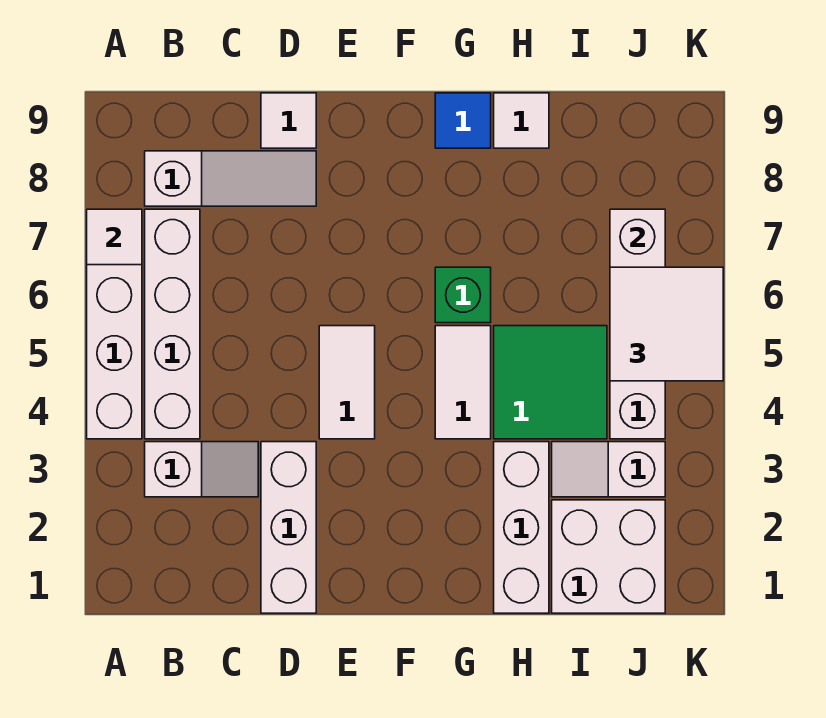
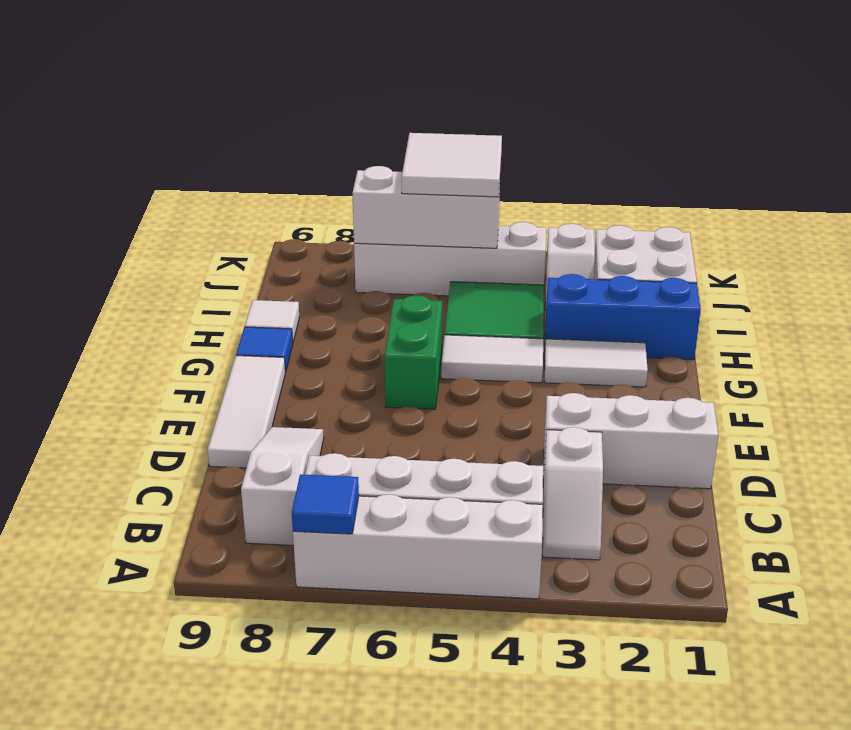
white tile A7 level 2 -> blue tile A7 level 2
white slope B3:C3 level 1 top B -> white slope B3:C3 level 1 top C
white tile D9 level 1 -> white tile D9:F9 level 1
white tile E4:E5 level 1 -> white tile G2:G3 level 1
green brick G6 level 1 -> green brick F6:G6 level 1
white brick H1:H3 level 1 -> blue brick H1:H3 level 1

